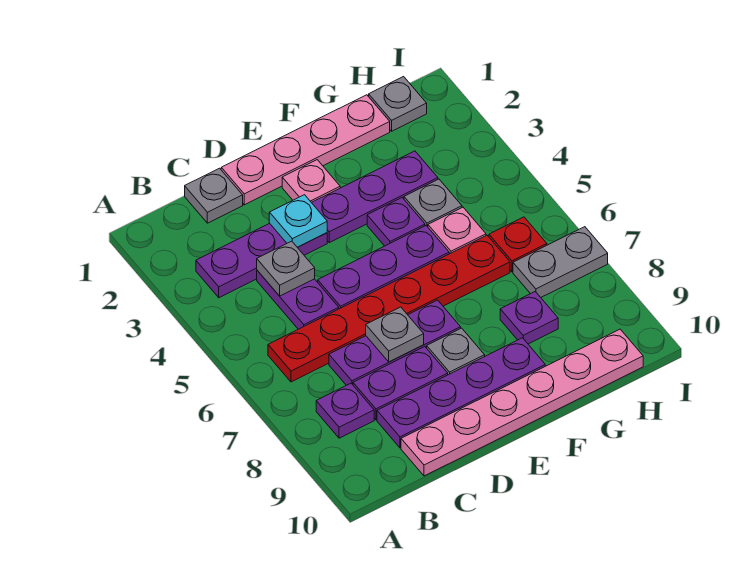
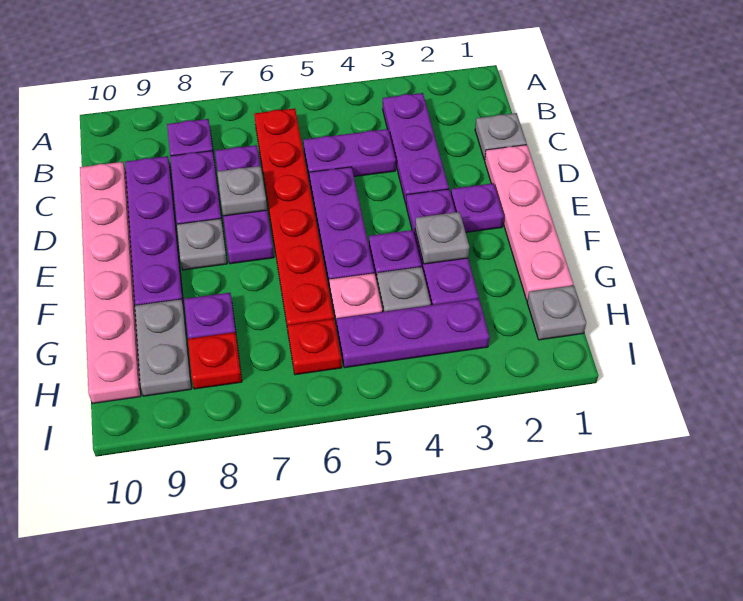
grey plate C4 level 2 -> grey plate F3 level 2
cyan plate D3 level 2 -> none
pink plate E2 level 1 -> purple plate E2 level 1
none -> purple plate H3:H5 level 1
grey plate H7:I7 level 1 -> grey plate G9:H9 level 1
none -> red plate H8 level 1

